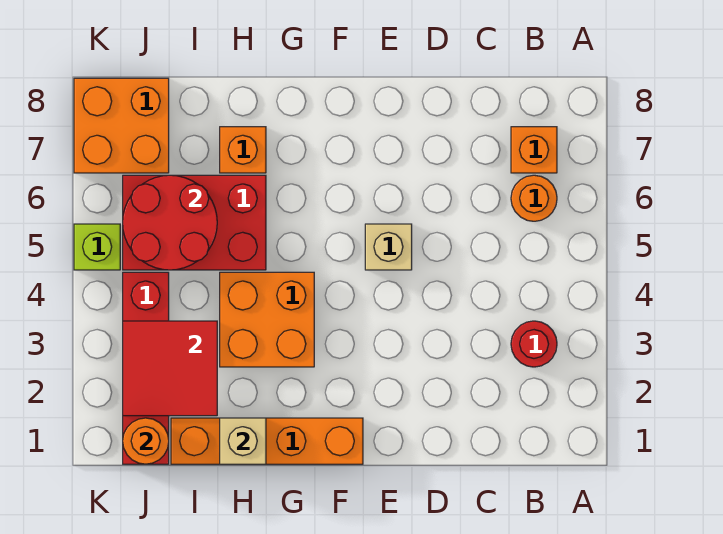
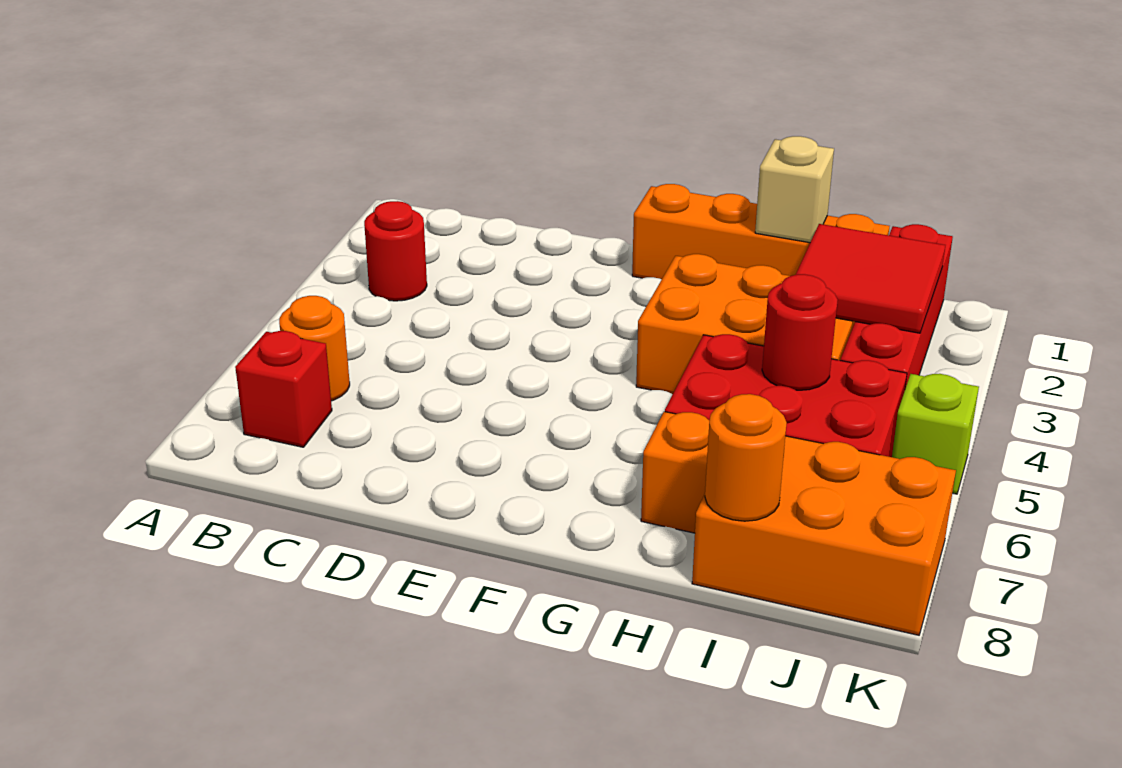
orange brick B7 level 1 -> red brick B7 level 1
tan brick E5 level 1 -> none
orange brick G3:H4 level 1 -> orange brick G3:I4 level 1
red round brick I5:J6 level 2 -> red round brick I5 level 2
orange round brick J1 level 2 -> orange round brick I8 level 2
orange brick J7:K8 level 1 -> orange brick I7:K8 level 1

